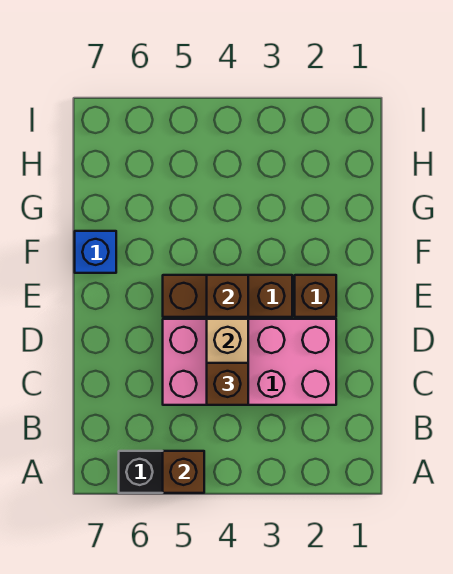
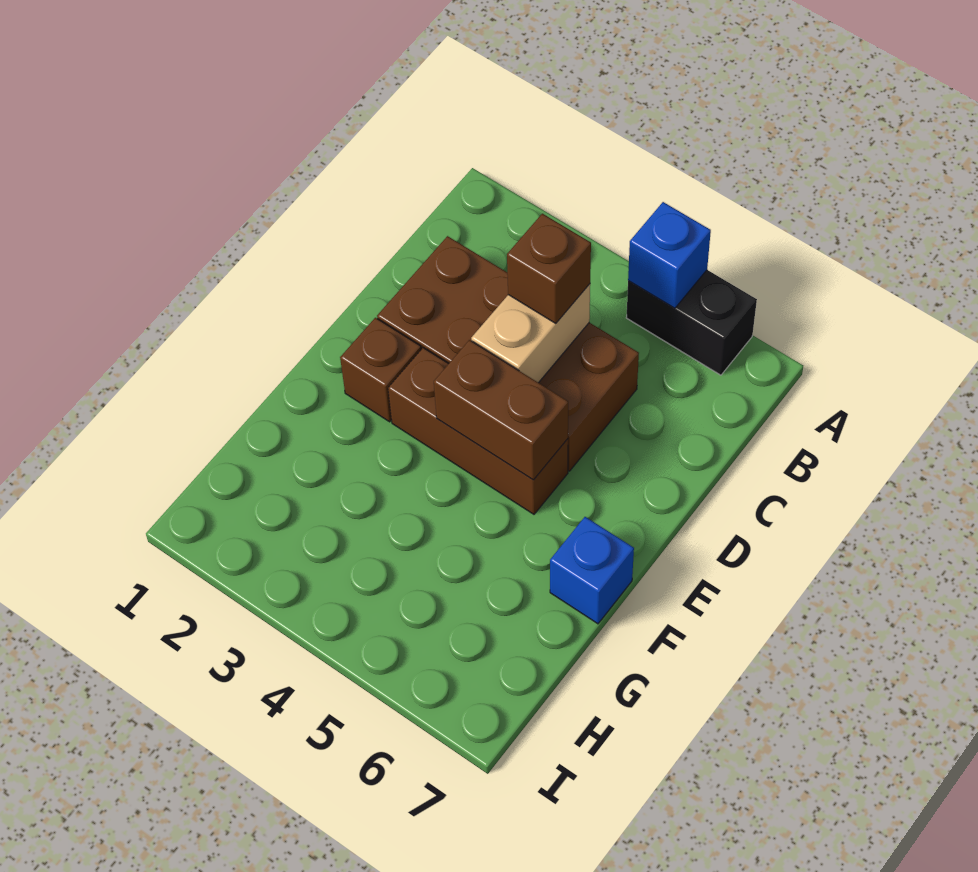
brown brick A5 level 2 -> blue brick A5 level 2
pink brick C2:D5 level 1 -> brown brick C2:D5 level 1
brown brick E4 level 2 -> brown brick E4:E5 level 2

